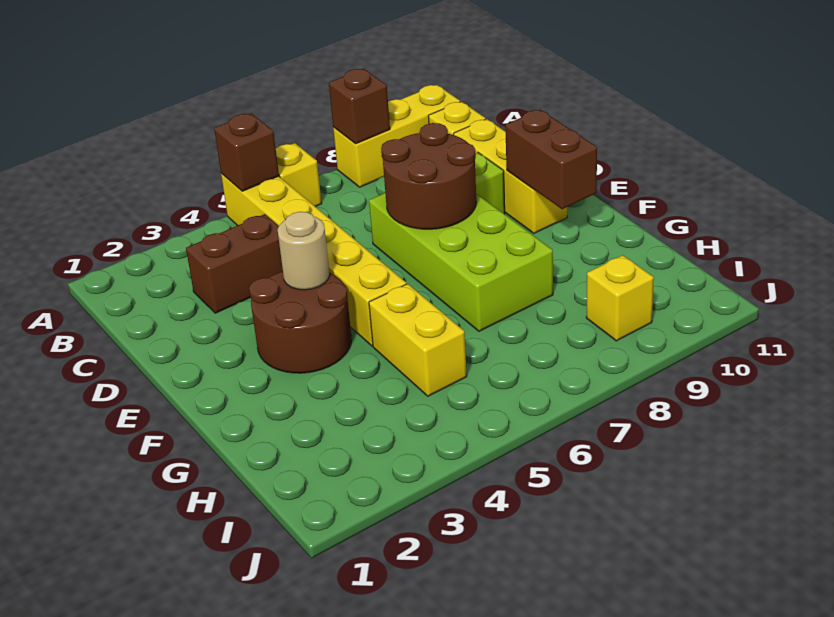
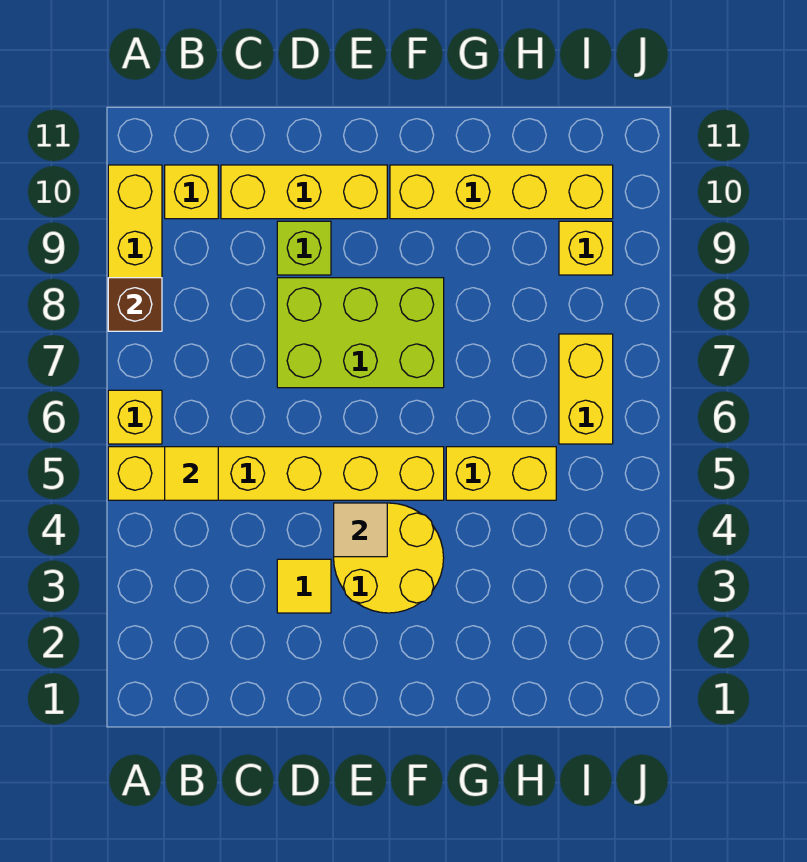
brown brick A5 level 2 -> none
none -> yellow tile B5 level 2
brown brick C3:C4 level 1 -> none
none -> yellow tile D3 level 1
lime brick D7:G8 level 1 -> lime brick D7:F8 level 1
brown round brick D7:E8 level 2 -> none
brown round brick E3:F4 level 1 -> yellow round brick E3:F4 level 1
tan round brick E4 level 2 -> tan tile E4 level 2
brown brick E10:F10 level 2 -> none
none -> yellow brick F10:I10 level 1
none -> yellow brick I6:I7 level 1

